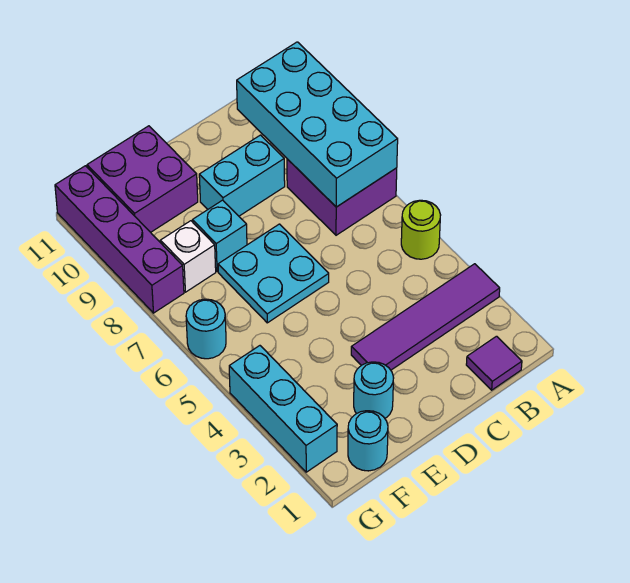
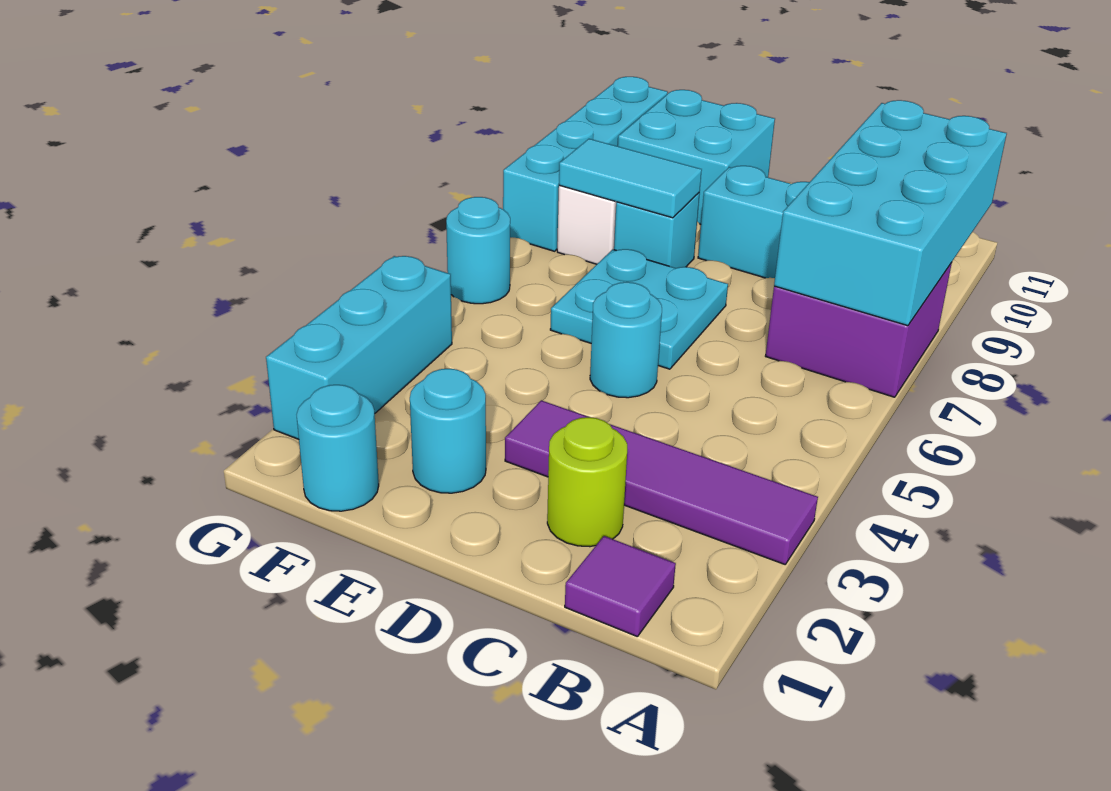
lime round brick A5 level 1 -> lime round brick C2 level 1
none -> cyan round brick D5 level 1
none -> cyan tile E8:F8 level 2
purple brick E10:F11 level 1 -> cyan brick E10:F11 level 1
purple brick G8:G11 level 1 -> cyan brick G8:G11 level 1

